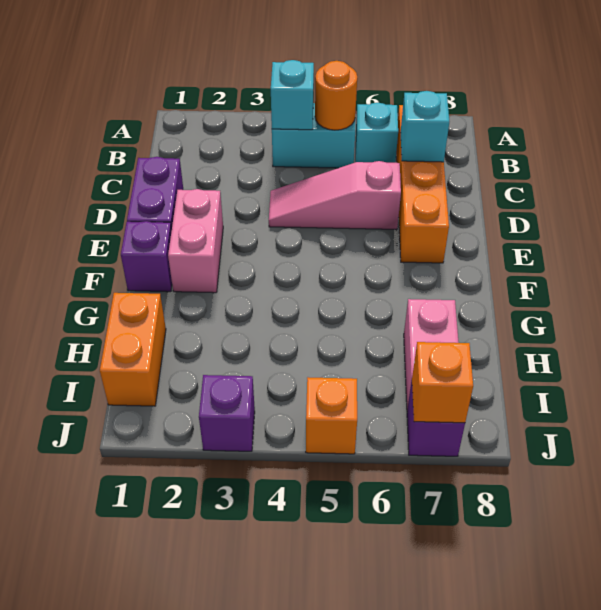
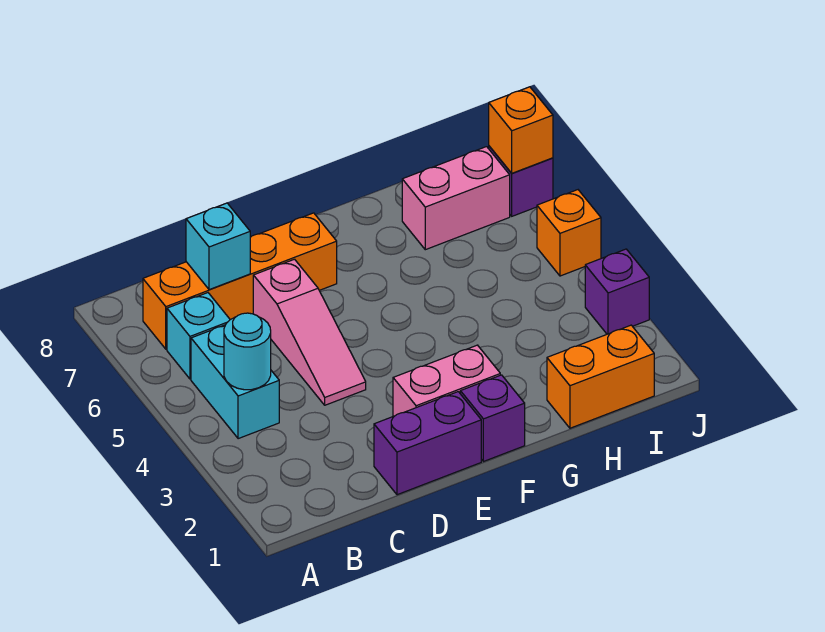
cyan brick B4 level 2 -> cyan round brick B4 level 2
orange round brick B5 level 2 -> none

